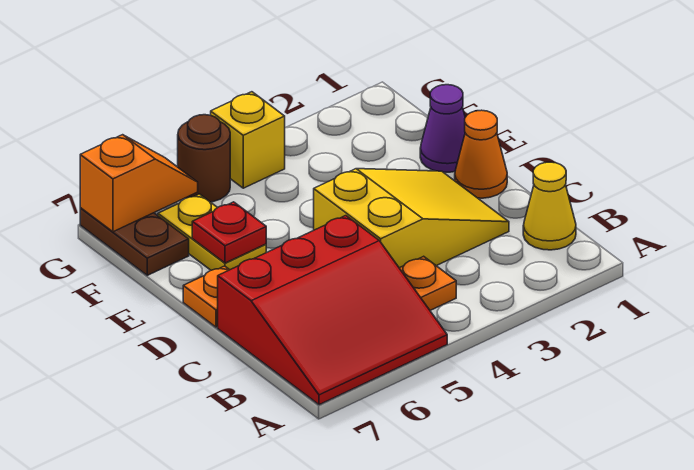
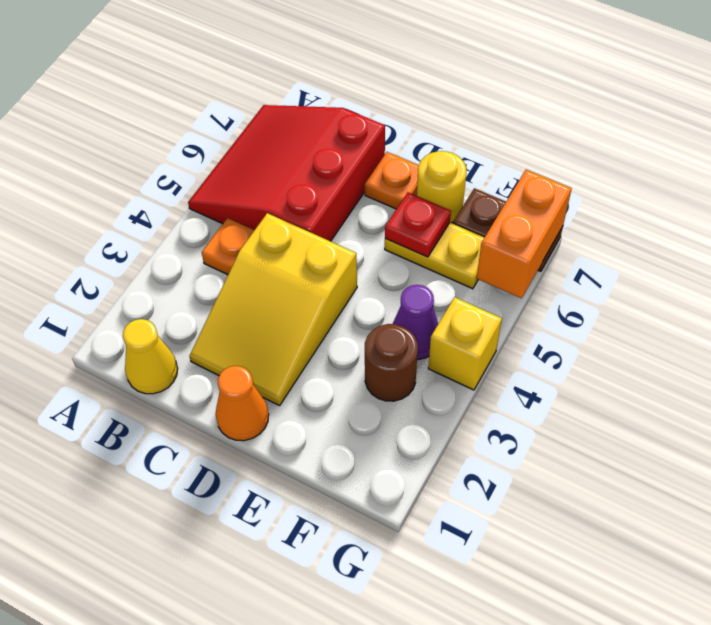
purple cone E1 level 1 -> purple cone F4 level 1
none -> yellow round brick E7 level 1
brown round brick G5 level 1 -> brown round brick F3 level 1
orange slope G6:G7 level 2 top 7 -> orange brick G6:G7 level 2

